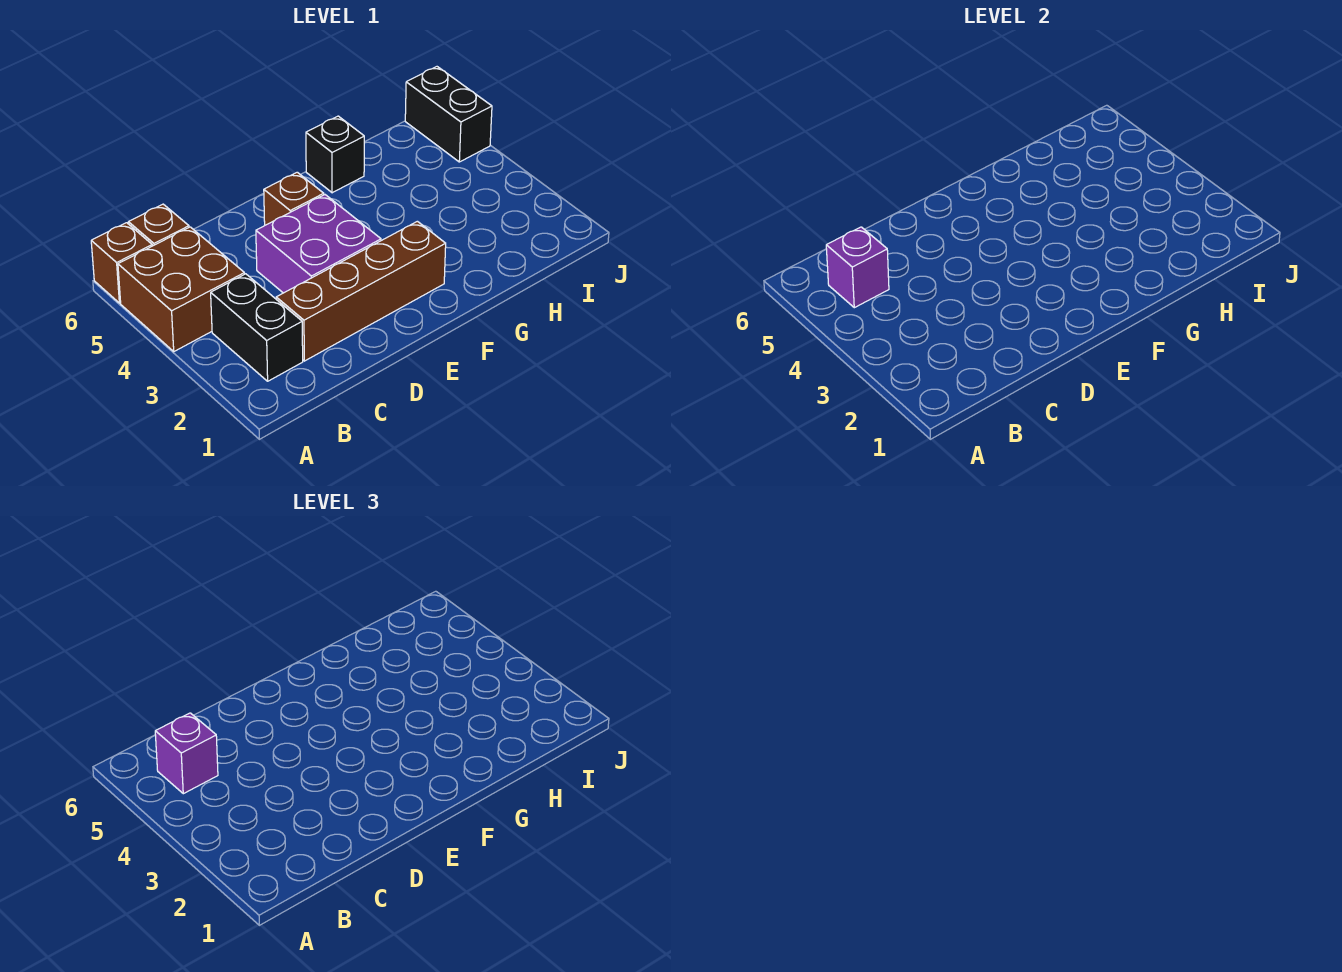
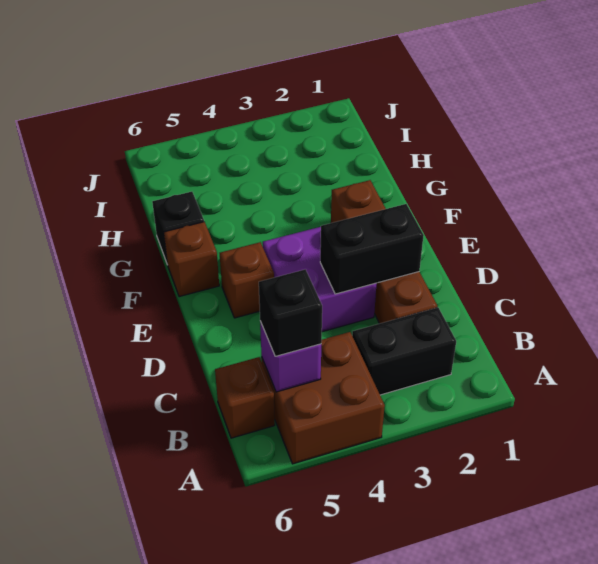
brown brick A6 level 1 -> brown brick F6 level 1
purple brick B5 level 3 -> black brick B5 level 3
black brick J5:J6 level 1 -> black brick D2:D3 level 2

